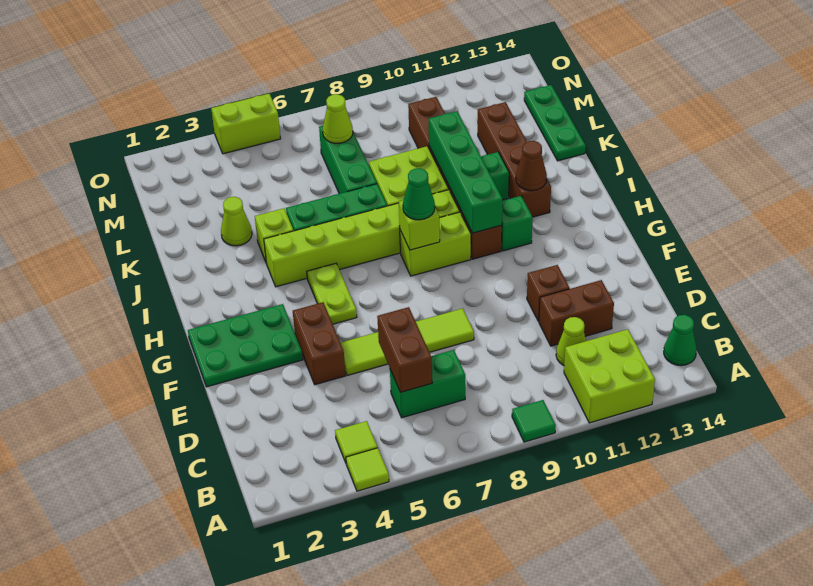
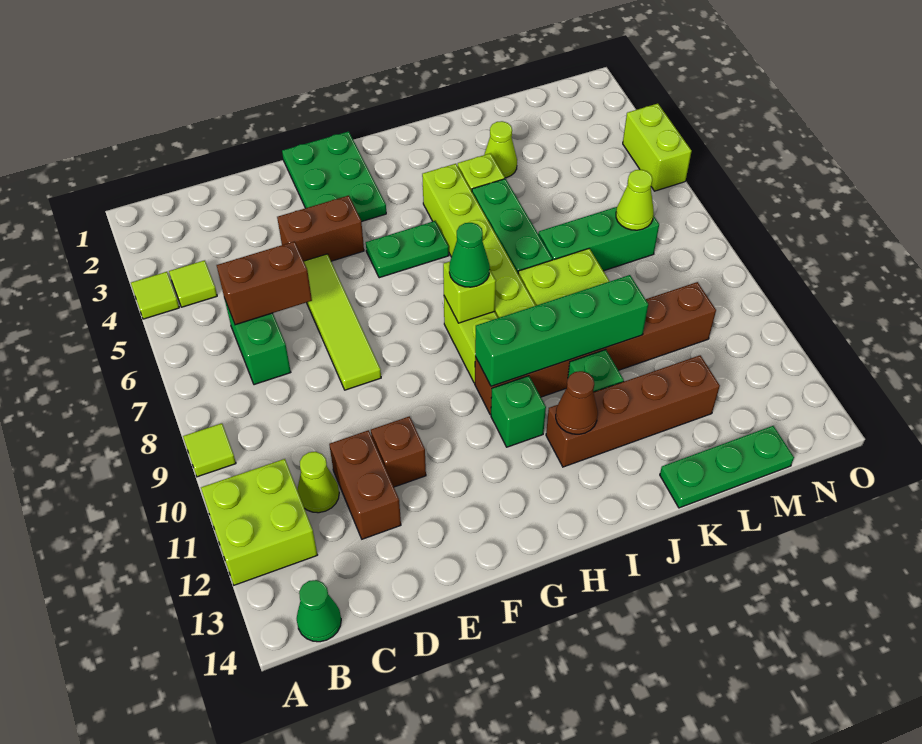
green tile A9 level 1 -> lime tile A9 level 1
lime plate G5:H5 level 1 -> green plate G5:H5 level 1

